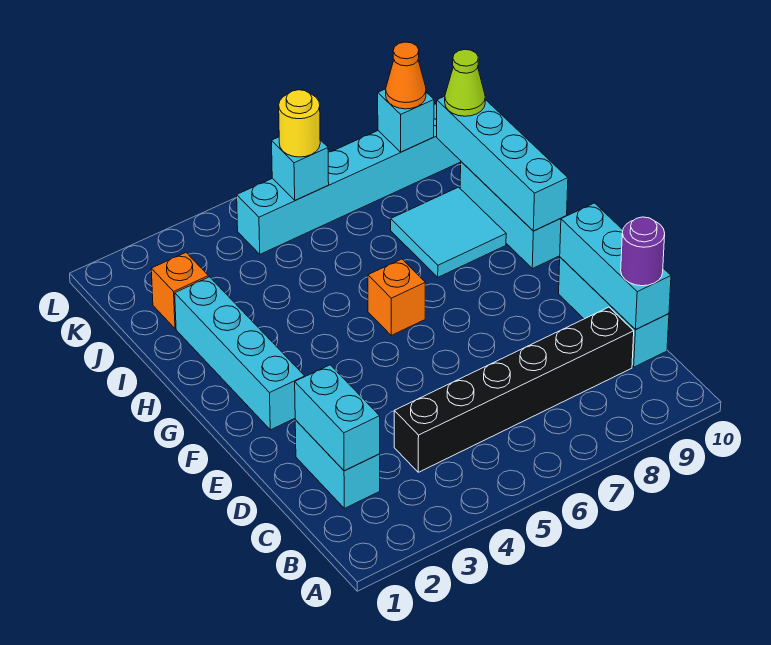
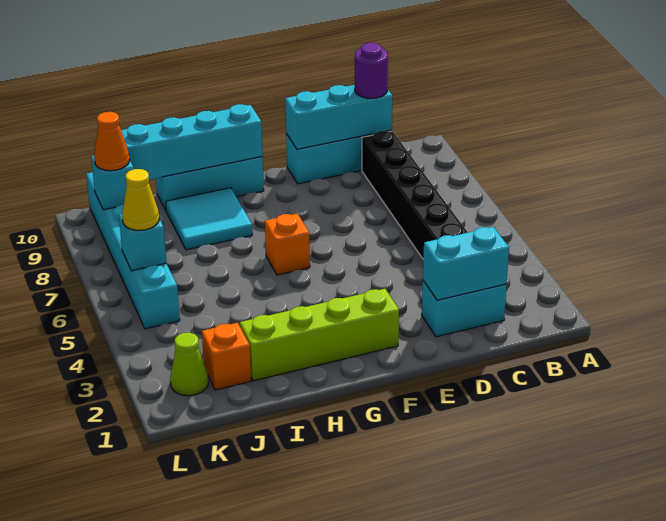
cyan brick F2:I2 level 1 -> lime brick F2:I2 level 1
lime cone J10 level 3 -> lime cone K2 level 1
yellow round brick K6 level 3 -> yellow cone K6 level 3

